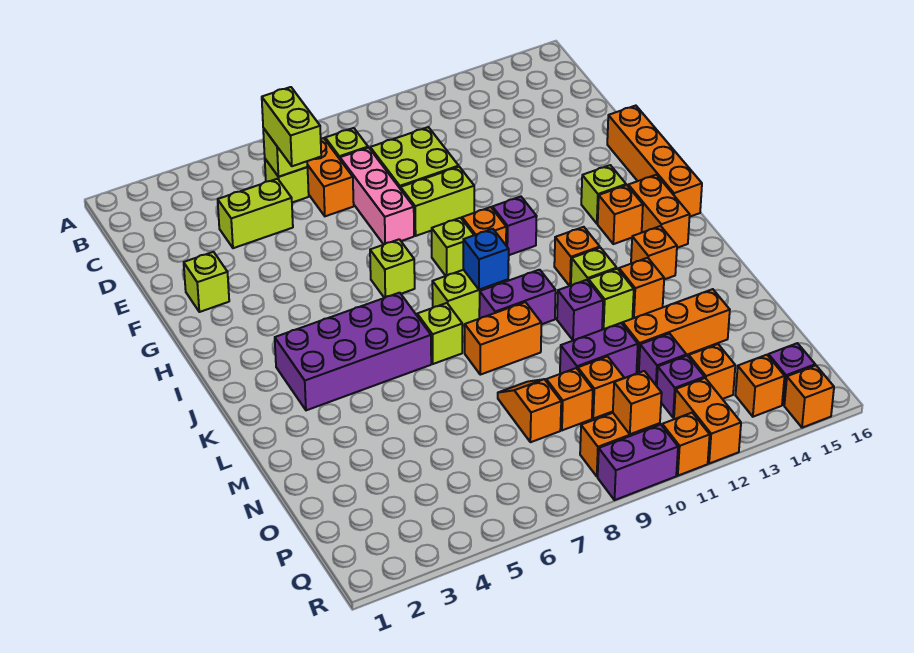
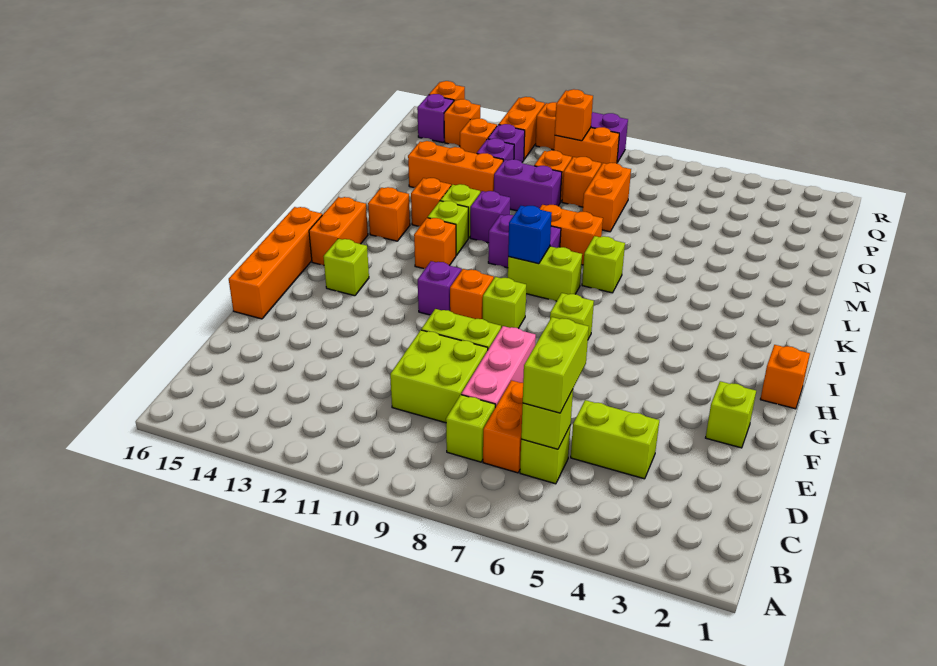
orange brick I14 level 1 -> orange brick H1 level 1
purple brick J3:K6 level 1 -> none
orange slope N8:O8 level 1 top O -> orange brick N8:O8 level 1

